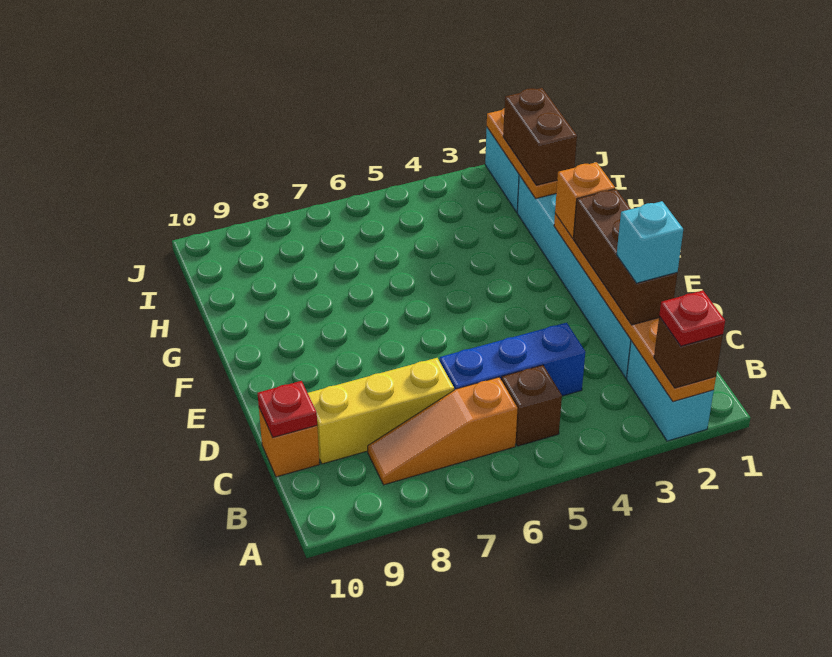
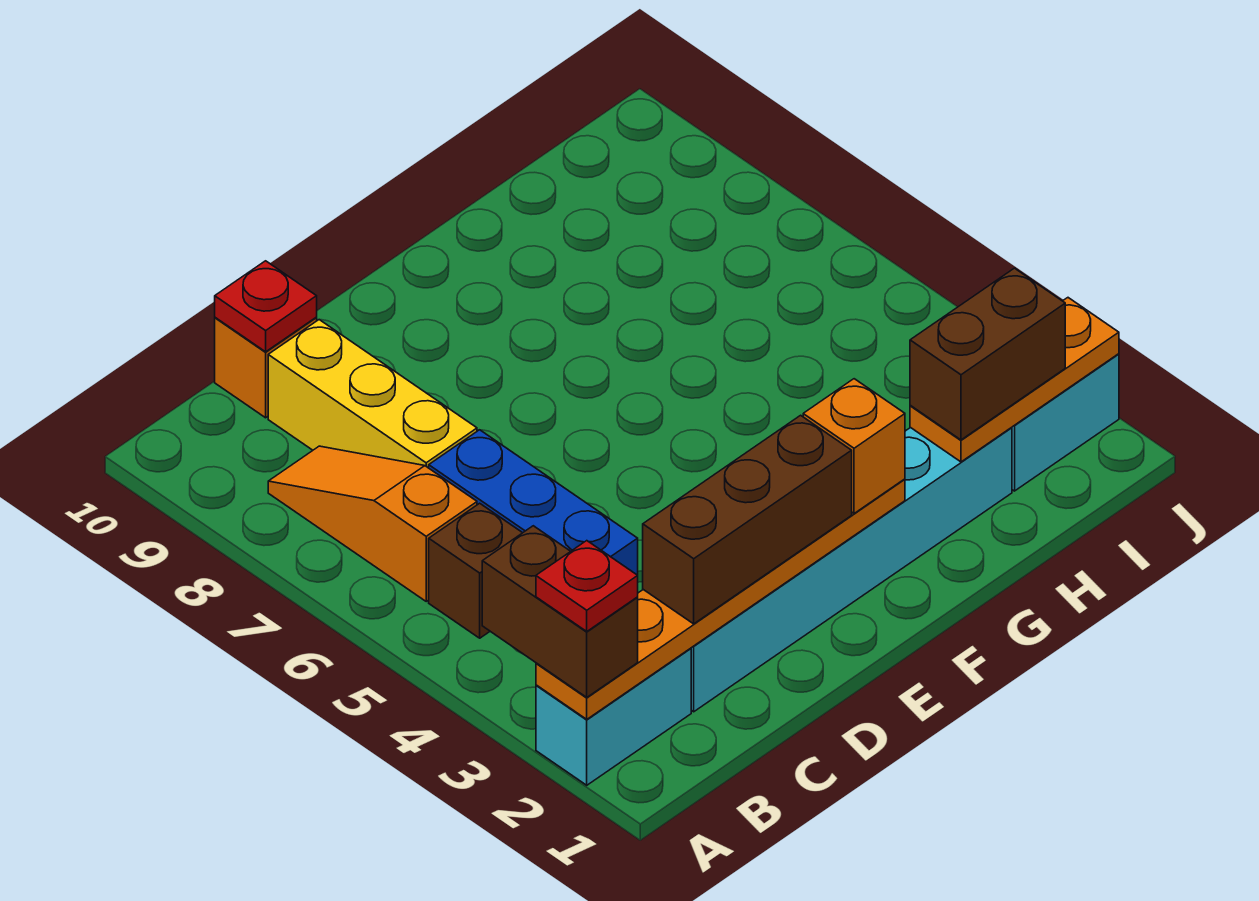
brown brick A2 level 3 -> brown brick A2:A3 level 3
cyan brick C2 level 4 -> none

